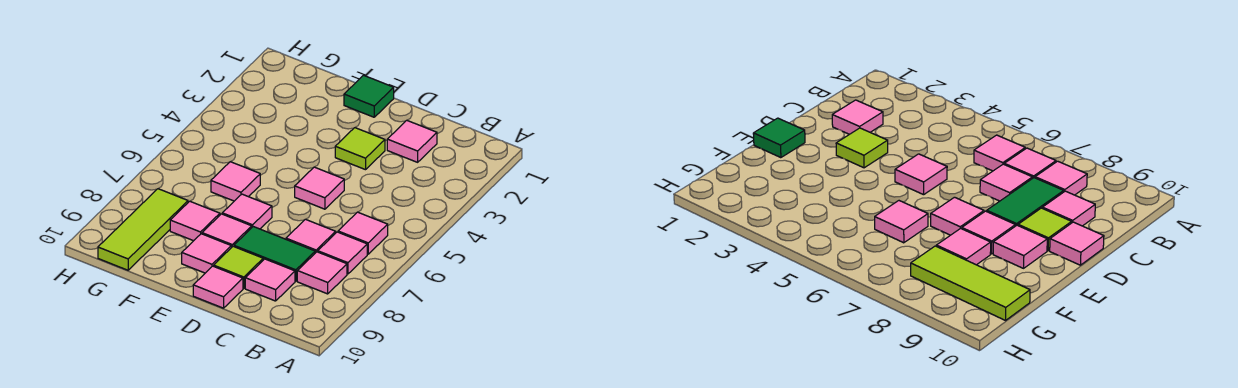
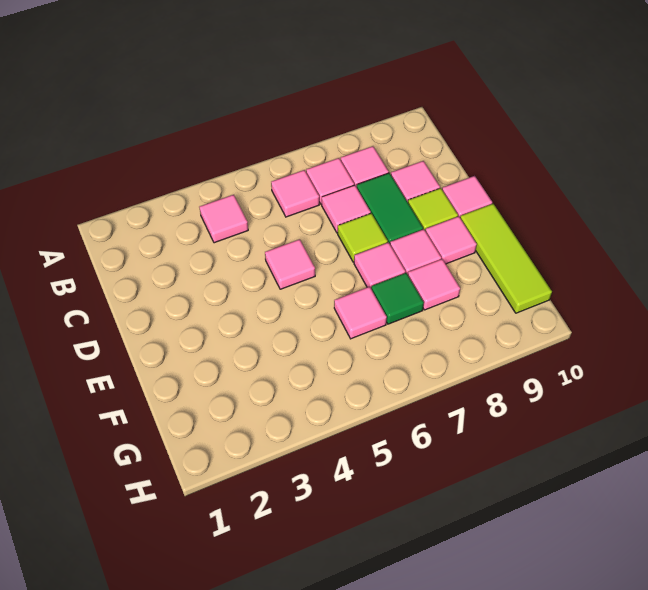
pink tile C2 level 1 -> pink tile B4 level 1
lime tile D3 level 1 -> lime tile D7 level 1
green tile E1 level 1 -> green tile F7 level 1
lime tile G8:G10 level 1 -> lime tile E10:G10 level 1

